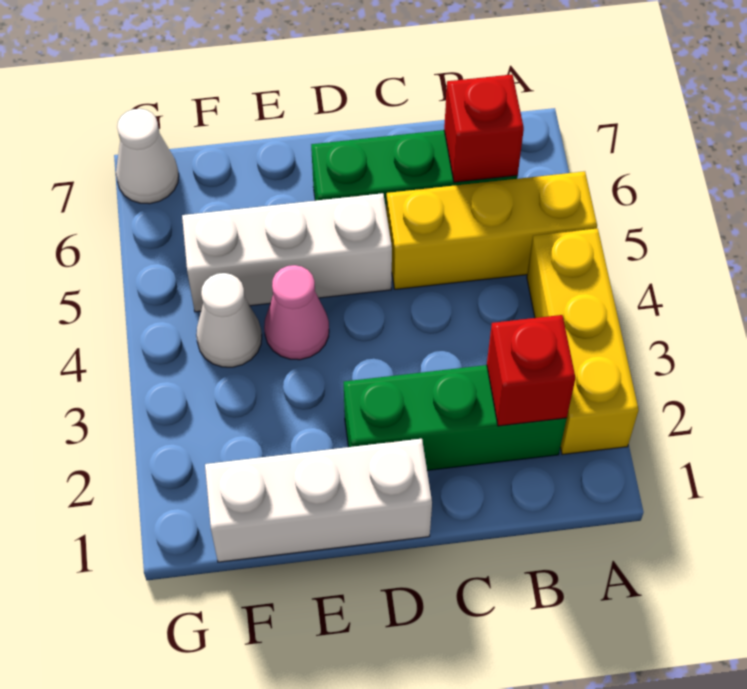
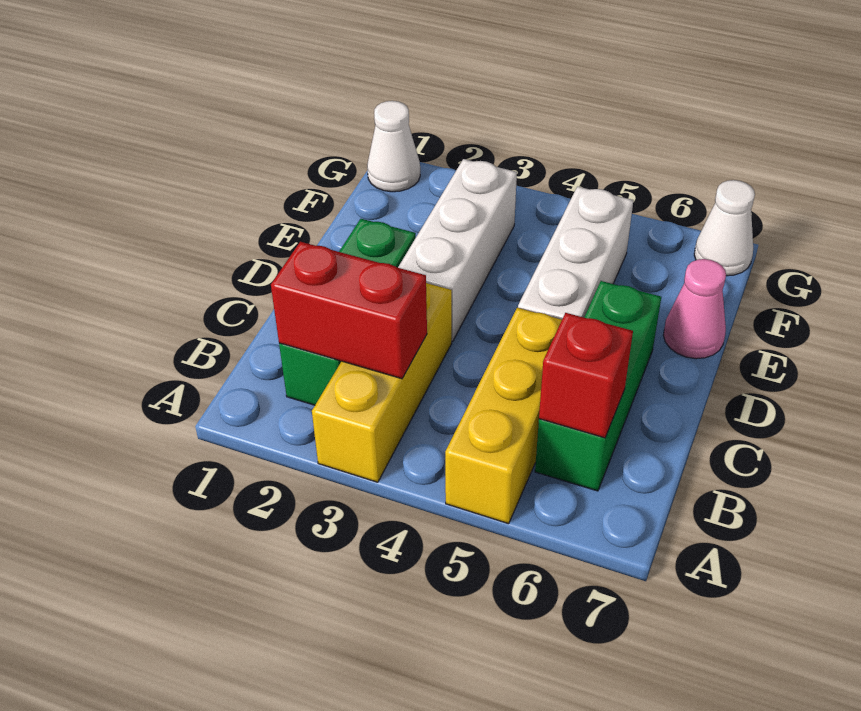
yellow brick A2:A4 level 1 -> yellow brick A3:C3 level 1
red brick B2 level 2 -> red brick B2:B3 level 2
white brick D1:F1 level 1 -> white brick D3:F3 level 1
pink cone E4 level 1 -> pink cone E7 level 1
white cone F4 level 1 -> white cone G1 level 1

